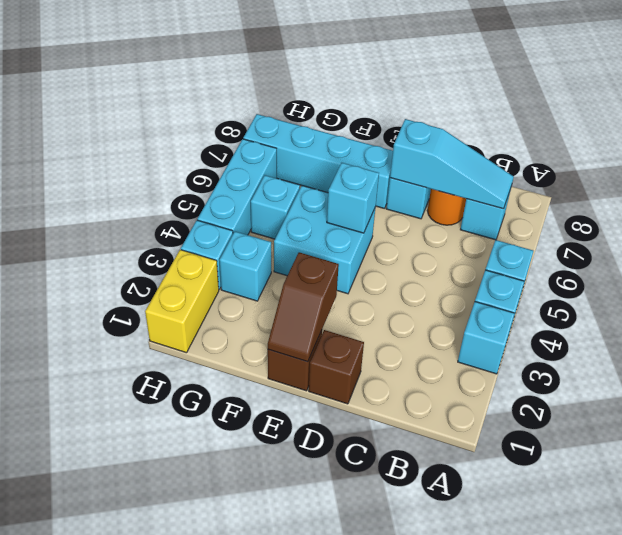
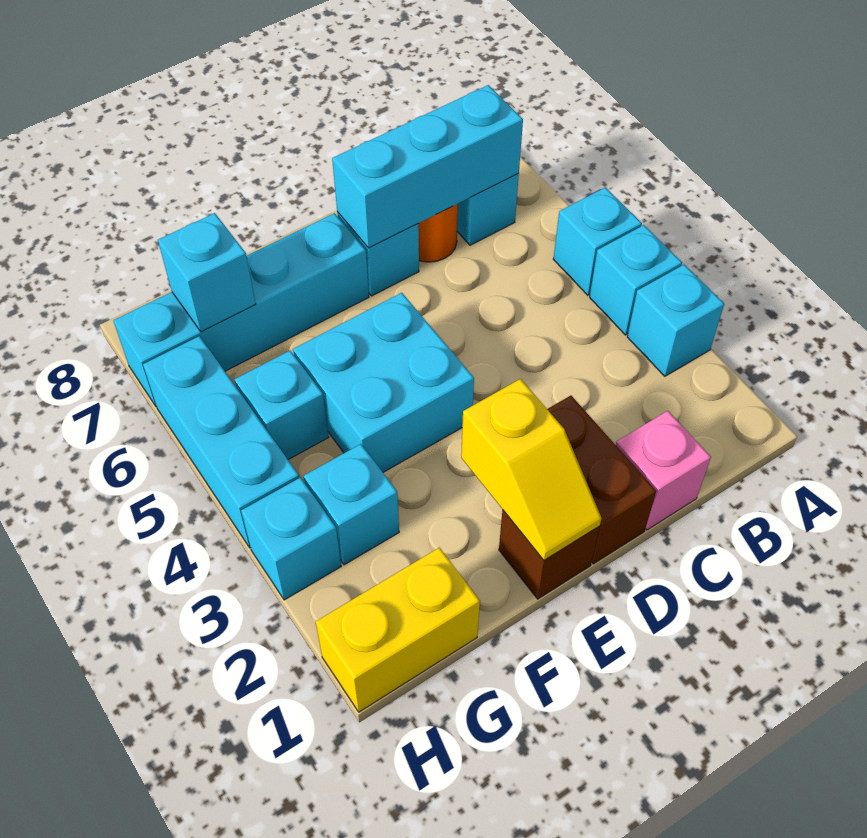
cyan slope B7:D7 level 2 top D -> cyan brick B7:D7 level 2
none -> pink brick C1 level 1
brown brick D1 level 1 -> brown brick D1:D2 level 1
brown slope E1:E2 level 2 top 2 -> yellow slope E1:E2 level 2 top 2
cyan brick E5 level 2 -> cyan brick G7 level 2
yellow brick H1:H2 level 1 -> yellow brick G1:H1 level 1

